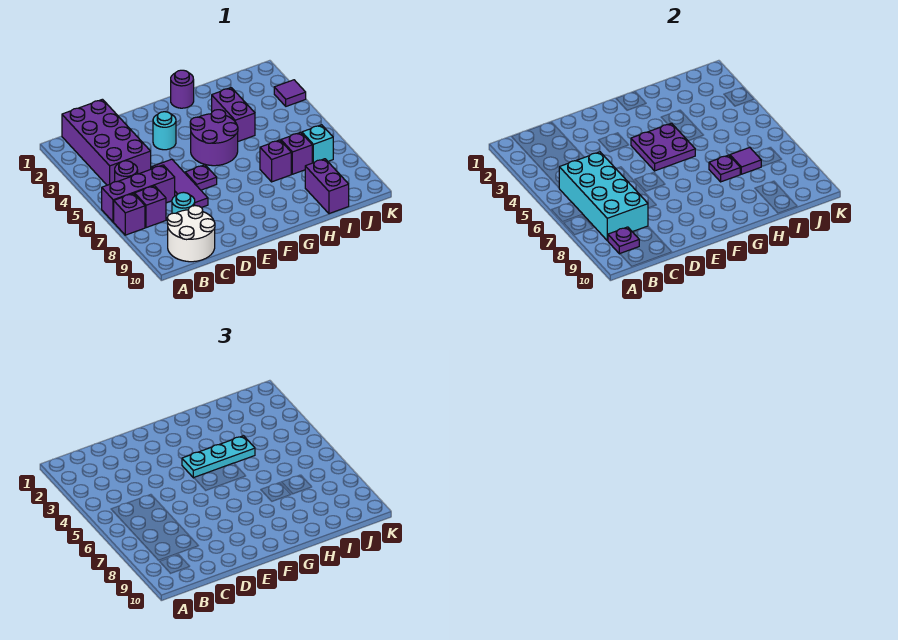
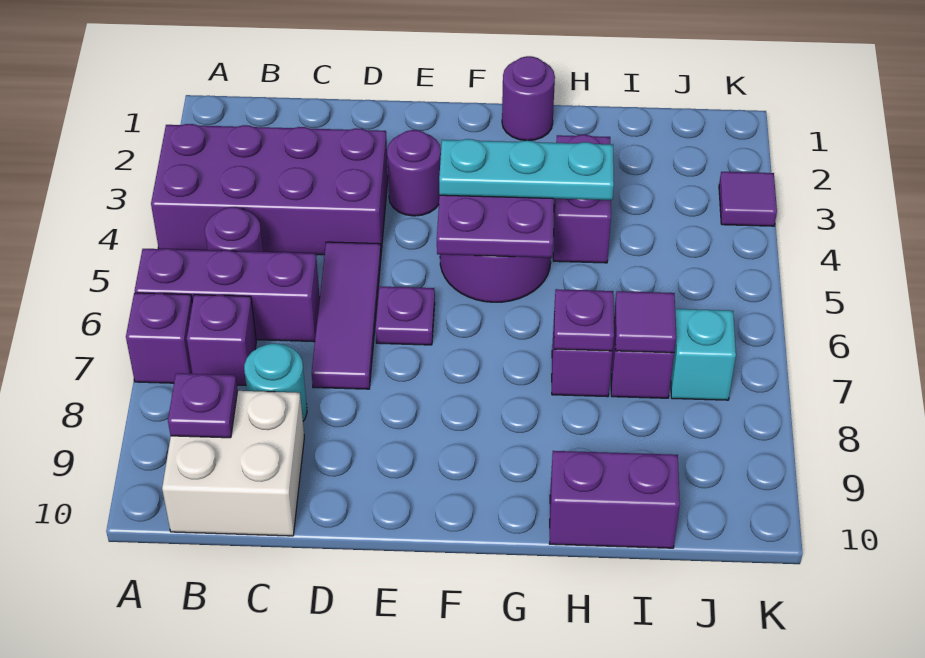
purple brick B1:C4 level 1 -> purple brick A3:D4 level 1
cyan brick B5:C8 level 2 -> none
white round brick B9:C10 level 1 -> white brick B9:C10 level 1
cyan round brick E3 level 1 -> purple round brick E3 level 1
purple brick I9:I10 level 1 -> purple brick H10:I10 level 1

